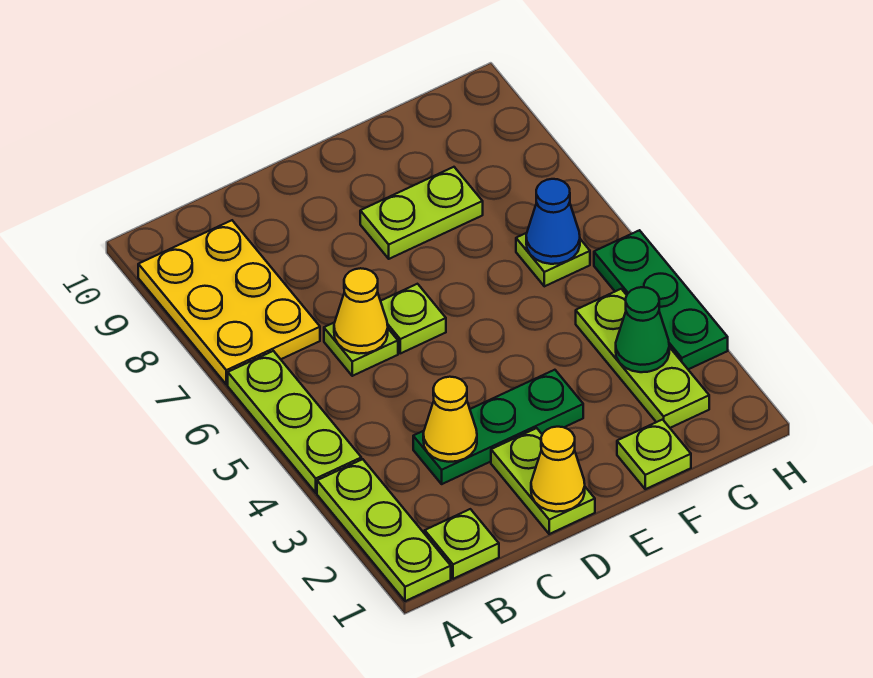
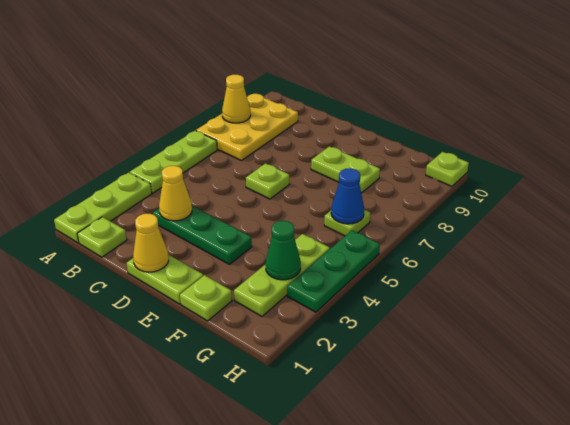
lime plate C6 level 1 -> lime plate H10 level 1
yellow cone C6 level 2 -> yellow cone A8 level 2
lime plate D1:D2 level 1 -> lime plate D1:E1 level 1

